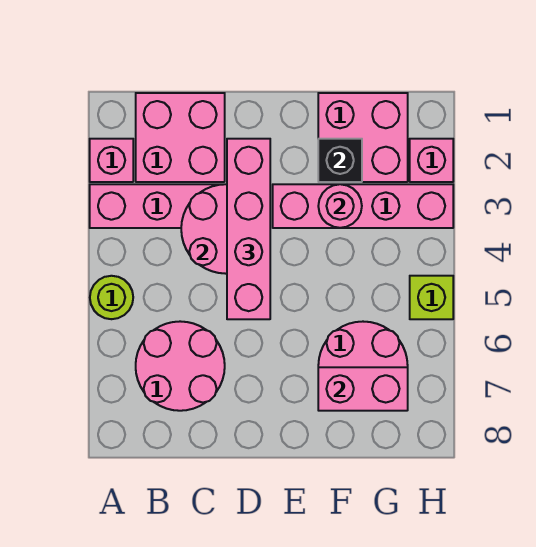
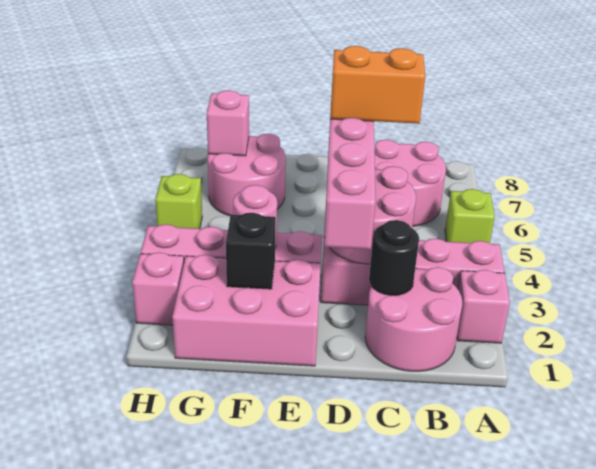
lime round brick A5 level 1 -> lime brick A5 level 1
pink brick B1:C2 level 1 -> pink round brick B1:C2 level 1
none -> black round brick C2 level 2
none -> orange brick C5:D5 level 4
pink brick F1:G2 level 1 -> pink brick E1:G2 level 1
pink brick F7:G7 level 2 -> pink brick G7 level 2

